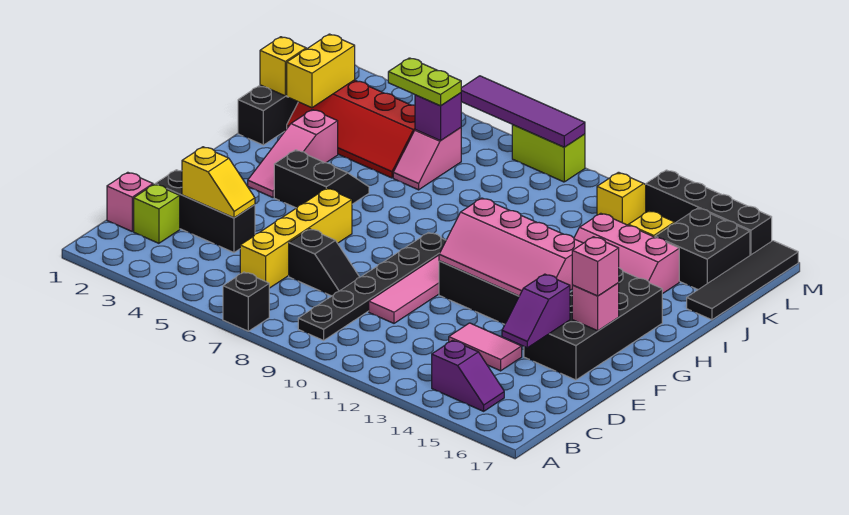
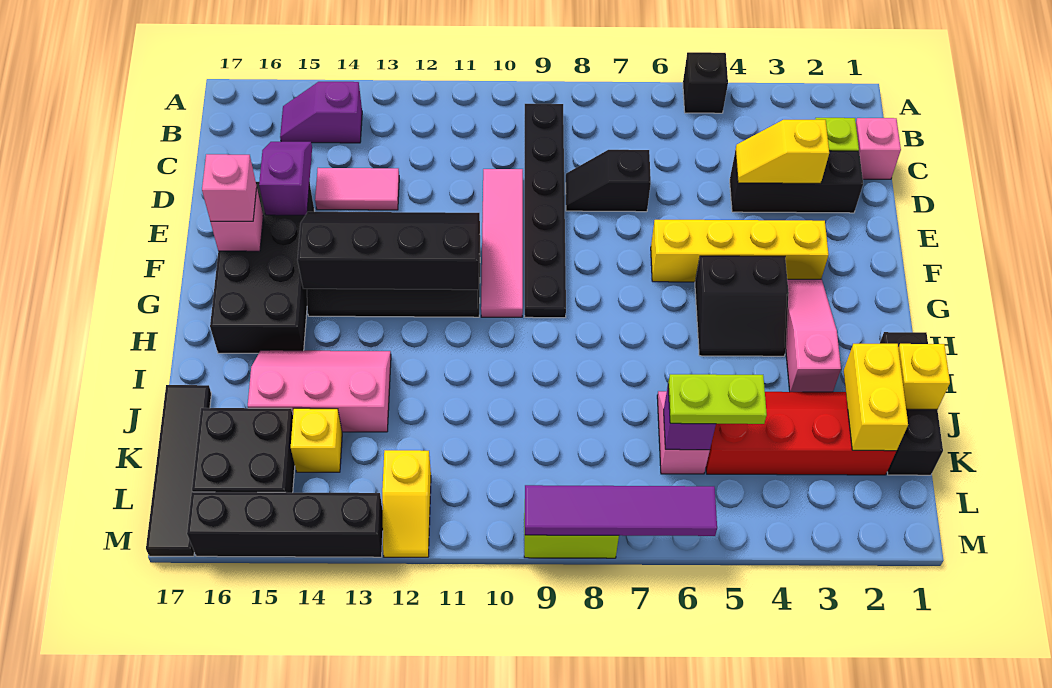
black brick A7 level 1 -> black brick A5 level 1
yellow brick C6:F6 level 1 -> yellow brick F3:F6 level 1
pink slope F11:G14 level 2 top G -> black slope F11:G14 level 2 top G

